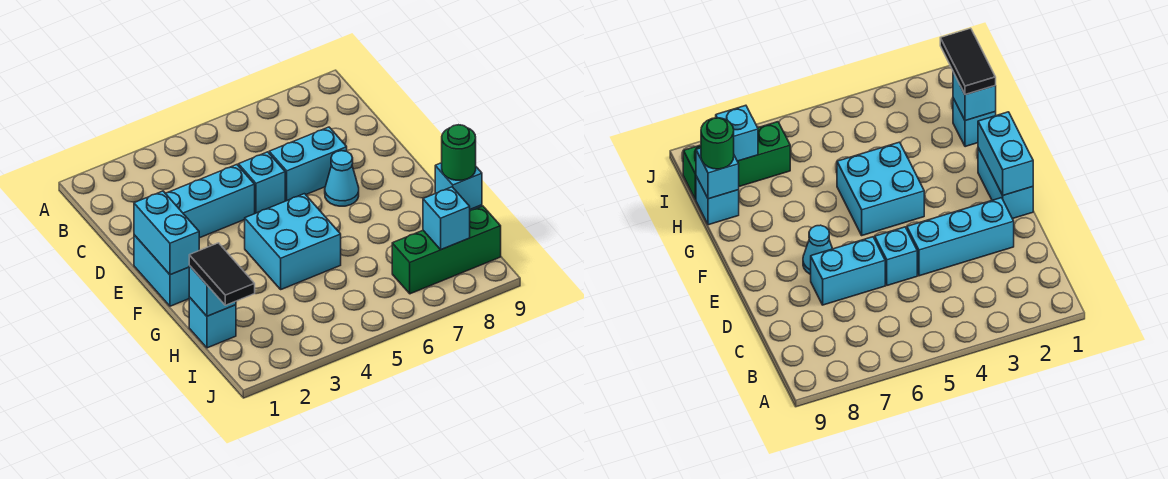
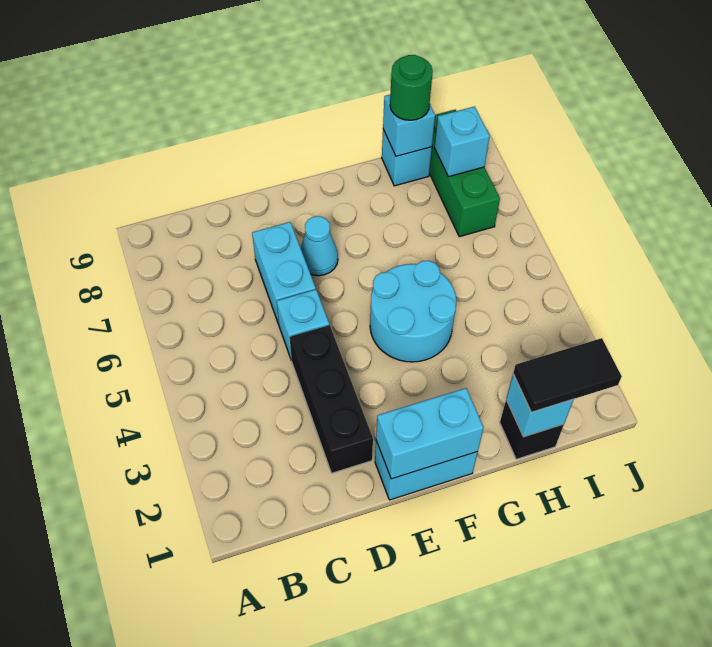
cyan brick D2:D4 level 1 -> black brick D2:D4 level 1
cyan brick F4:G5 level 1 -> cyan round brick F4:G5 level 1
cyan brick H1 level 1 -> black brick H1 level 1

